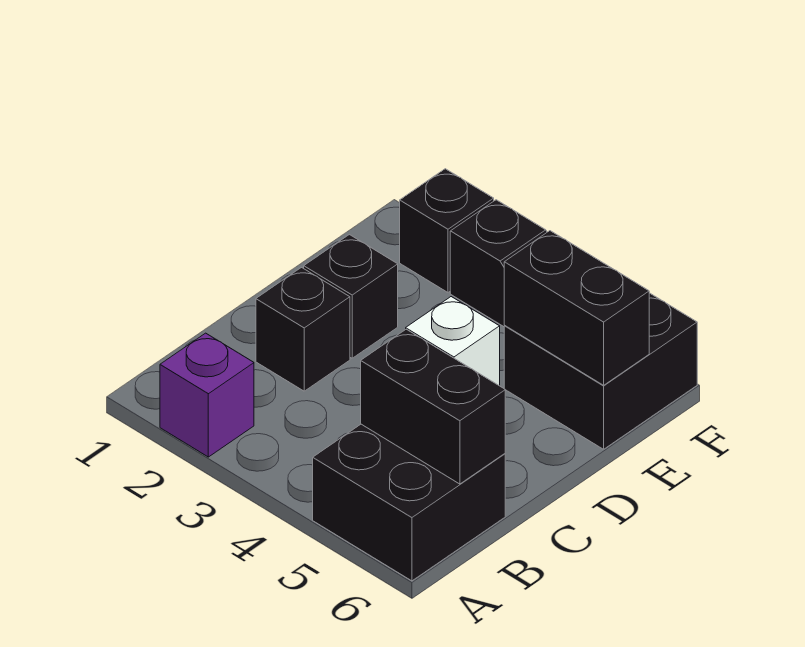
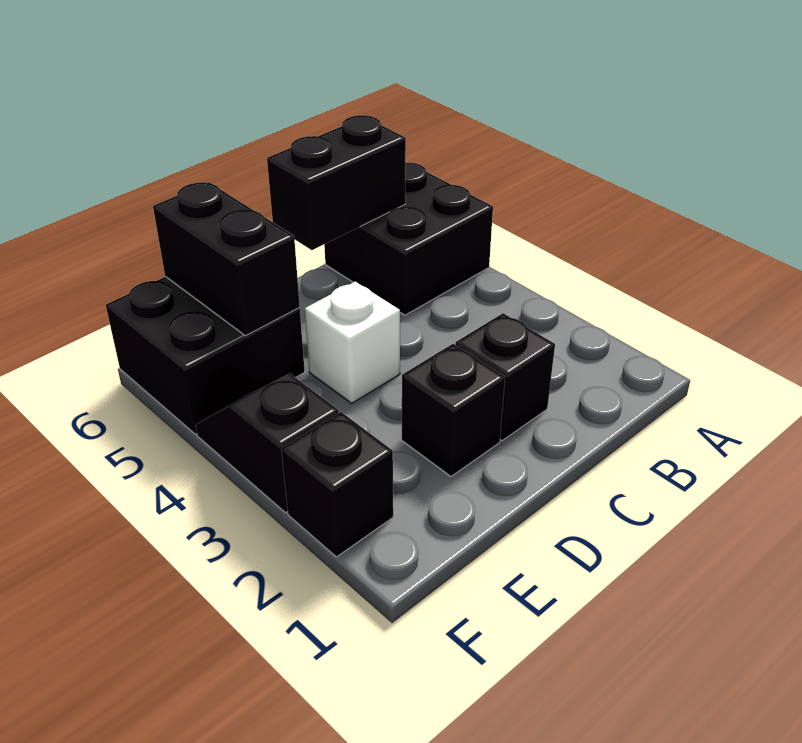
purple brick A2 level 1 -> none
black brick B5:B6 level 2 -> black brick B6:C6 level 2

